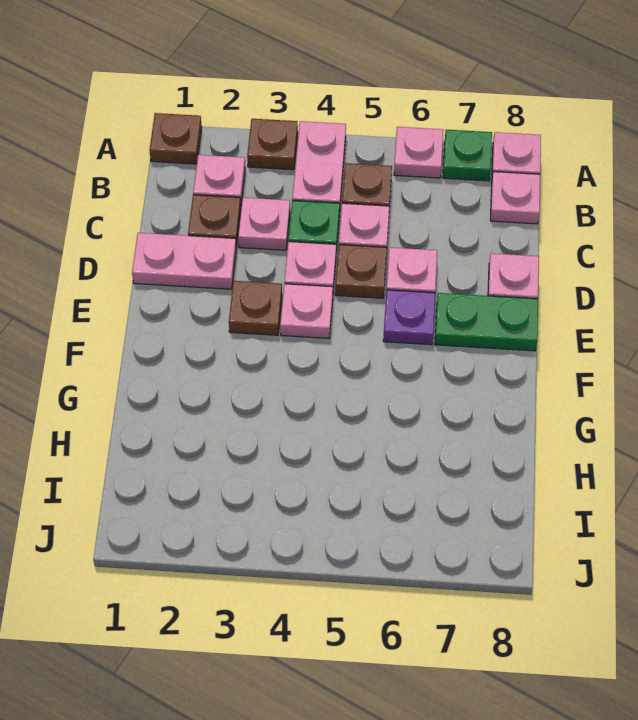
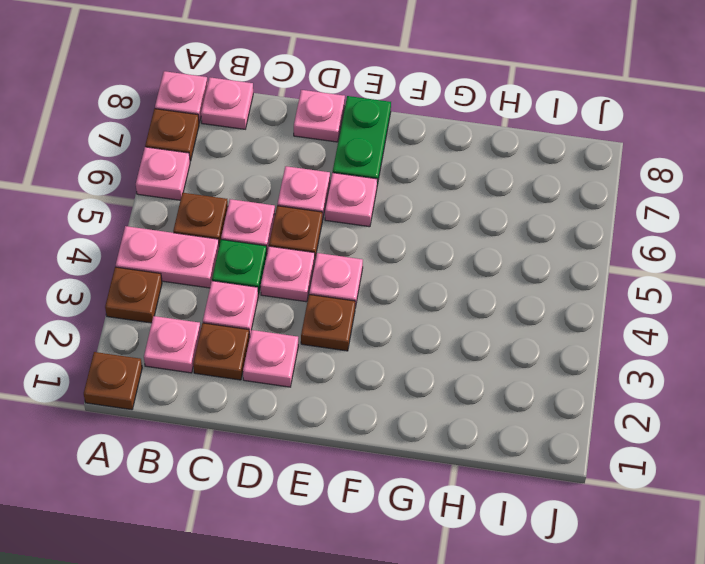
green plate A7 level 1 -> brown plate A7 level 1
pink plate D1:D2 level 1 -> pink plate D2 level 1
purple plate E6 level 1 -> pink plate E6 level 1

